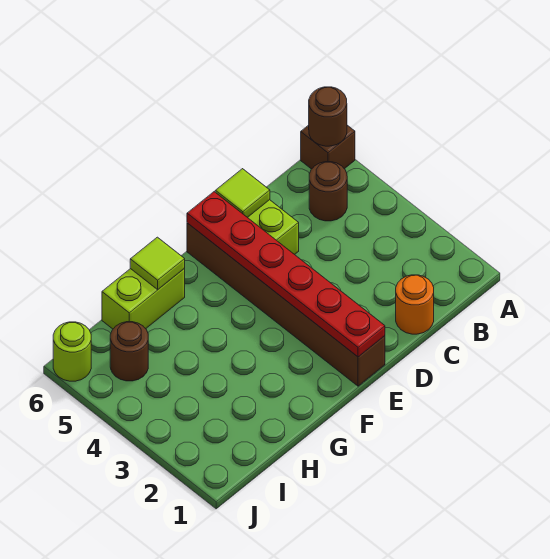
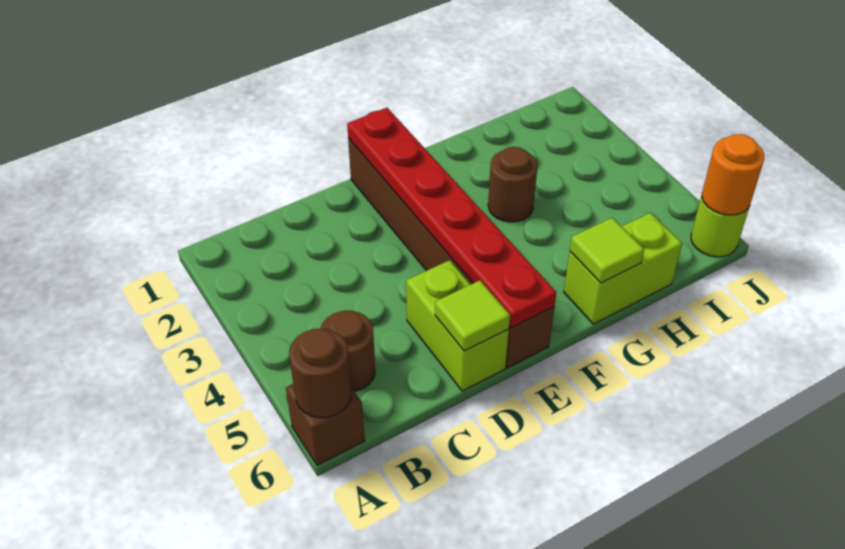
orange round brick C1 level 1 -> orange round brick J6 level 2
brown round brick I5 level 1 -> brown round brick G3 level 1

